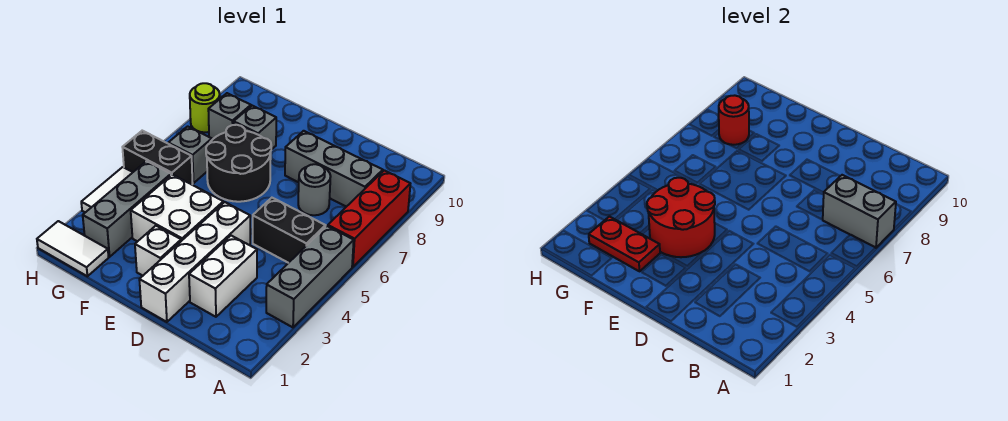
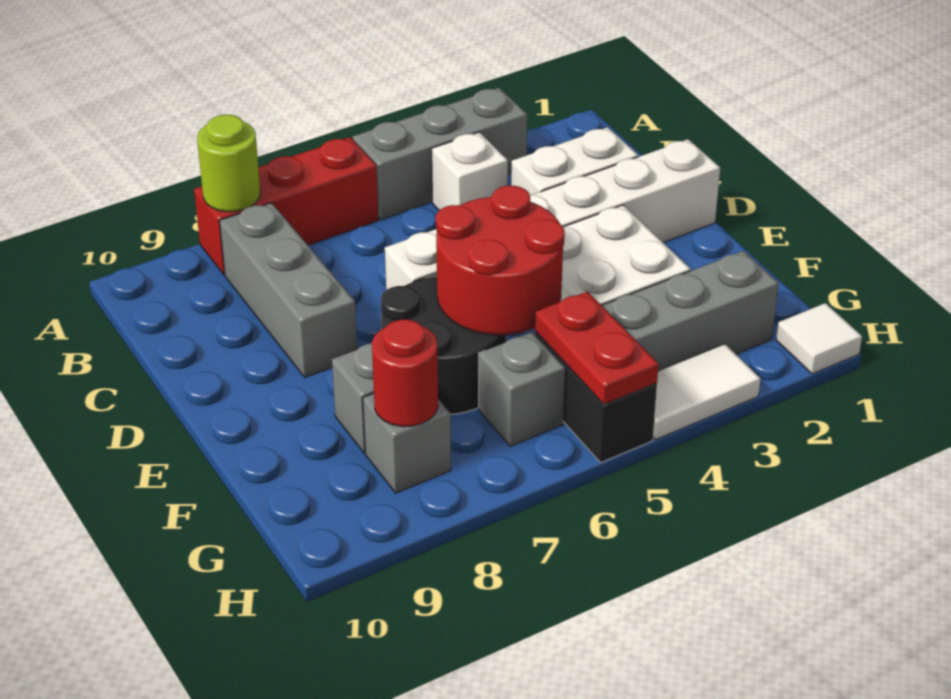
grey brick A7:B7 level 2 -> none
black brick B5:C5 level 1 -> none
grey round brick C7 level 1 -> none
white brick D1:D4 level 1 -> white brick D1:D6 level 1
white brick E2 level 1 -> white brick B4 level 1
red round brick E3:F4 level 2 -> red round brick E5:F6 level 2
red plate F2:G2 level 2 -> red plate G5:H5 level 2
white tile G1:H1 level 1 -> white tile H1 level 1
lime round brick H8 level 1 -> lime round brick A8 level 2

